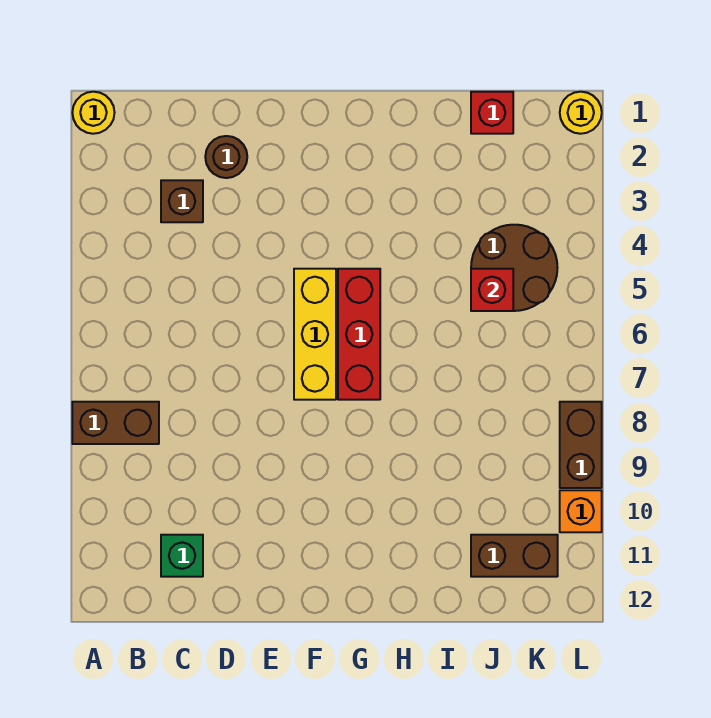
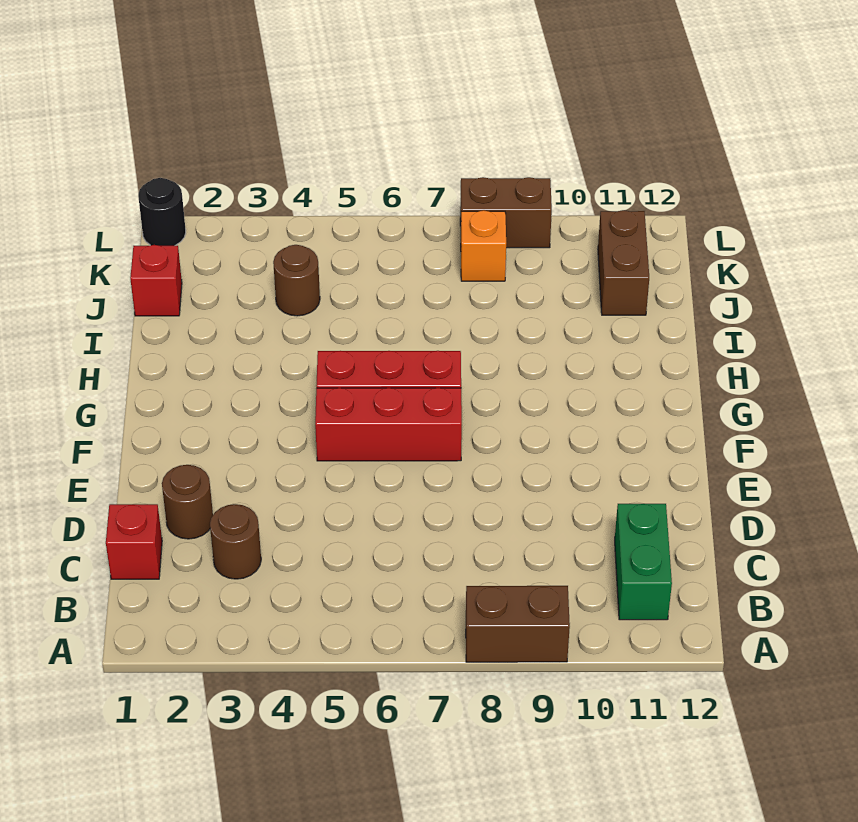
yellow round brick A1 level 1 -> none
brown brick A8:B8 level 1 -> brown brick A8:A9 level 1
brown brick C3 level 1 -> brown round brick C3 level 1
green brick C11 level 1 -> green brick B11:C11 level 1
yellow brick F5:F7 level 1 -> red brick F5:F7 level 1
brown round brick J4:K5 level 1 -> brown round brick J4 level 1
red brick J5 level 2 -> red brick C1 level 1
yellow round brick L1 level 1 -> black round brick L1 level 1
orange brick L10 level 1 -> orange brick K8 level 1

